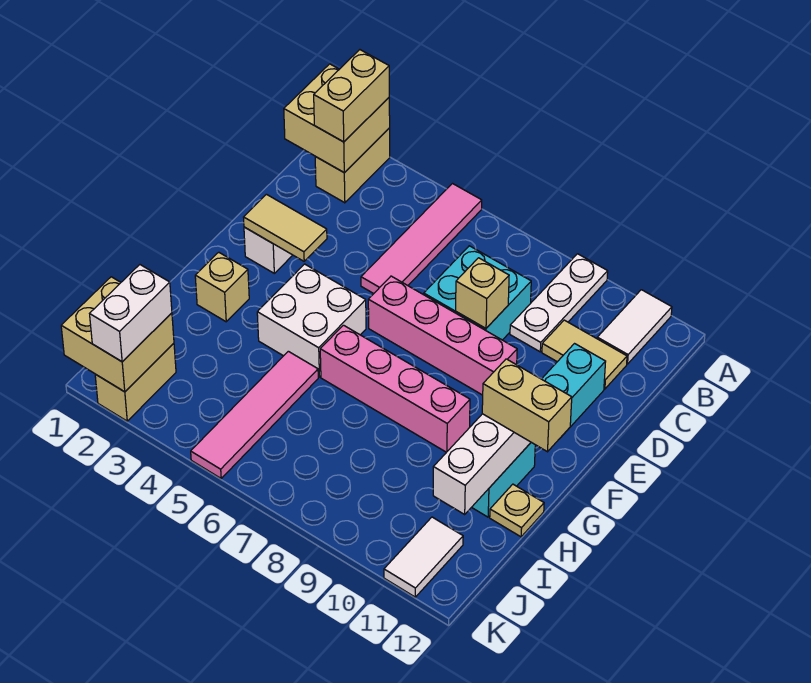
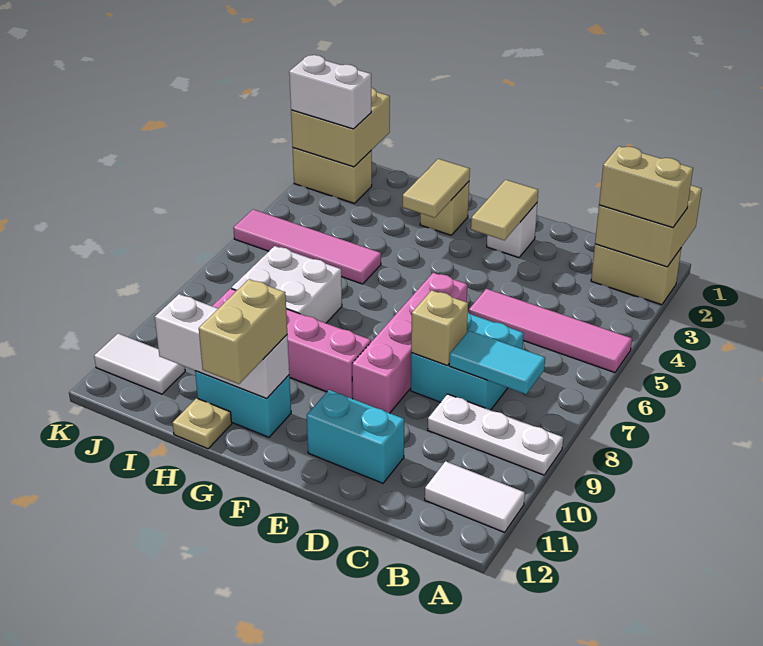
none -> cyan tile B8:C8 level 2
tan tile C10:C11 level 1 -> tan tile G2:G3 level 2
white brick F4:G5 level 1 -> white brick H7:I8 level 1
pink brick G6:G9 level 1 -> pink brick F9:I9 level 1

